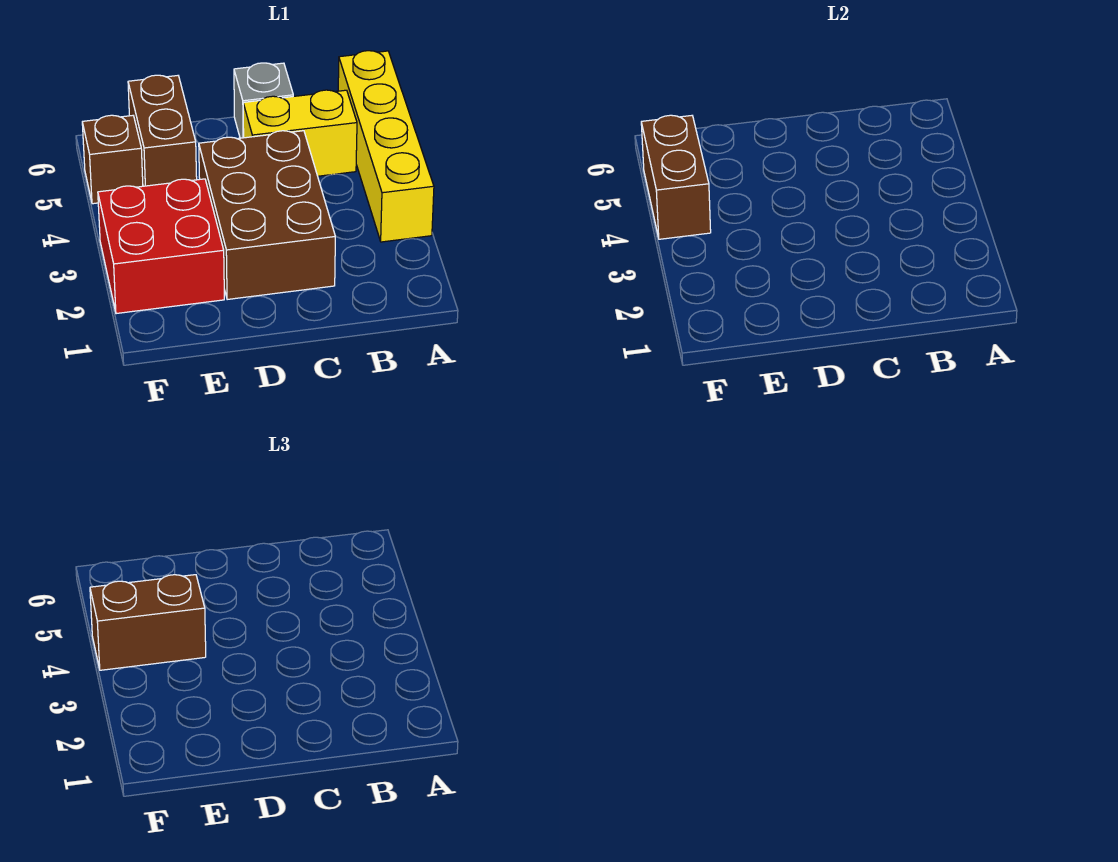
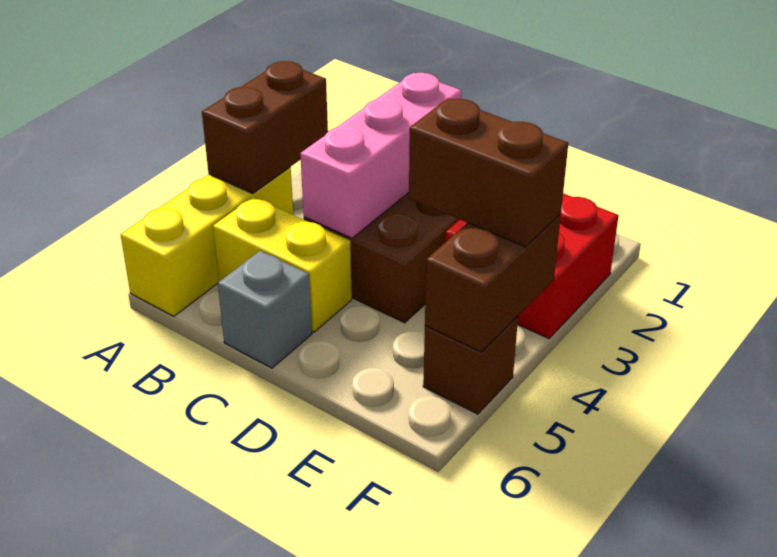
yellow brick A3:A6 level 1 -> yellow brick A4:A6 level 1
none -> pink brick C2:C4 level 2
brown brick E5:E6 level 1 -> brown brick A3:A4 level 2

